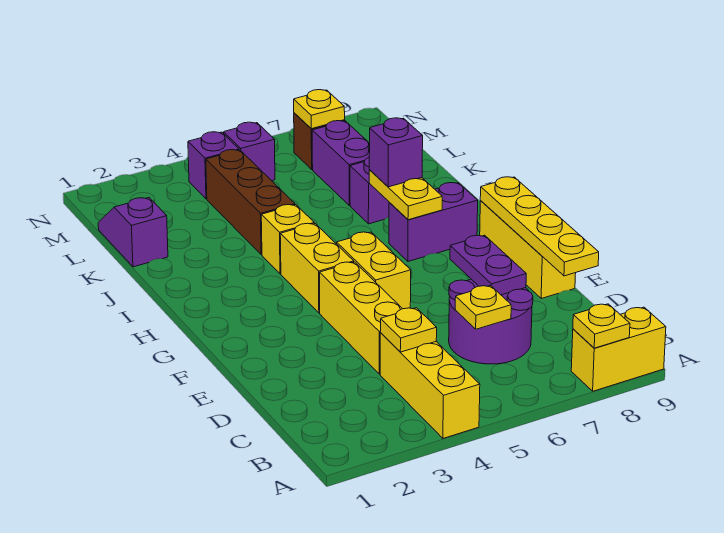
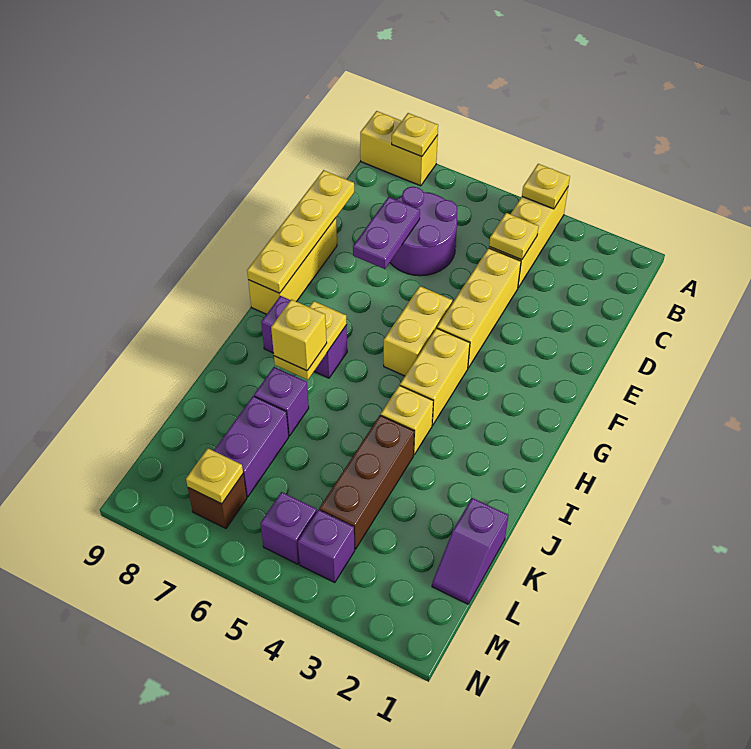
yellow plate C6 level 2 -> yellow plate A4 level 2
purple brick I7 level 3 -> yellow brick I7 level 3

